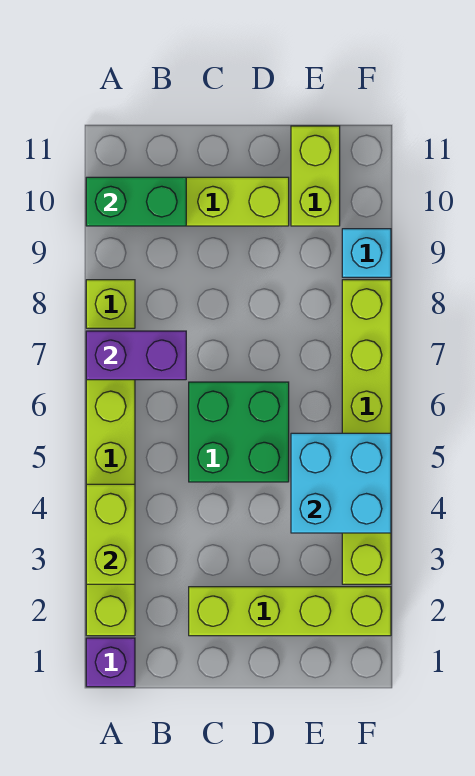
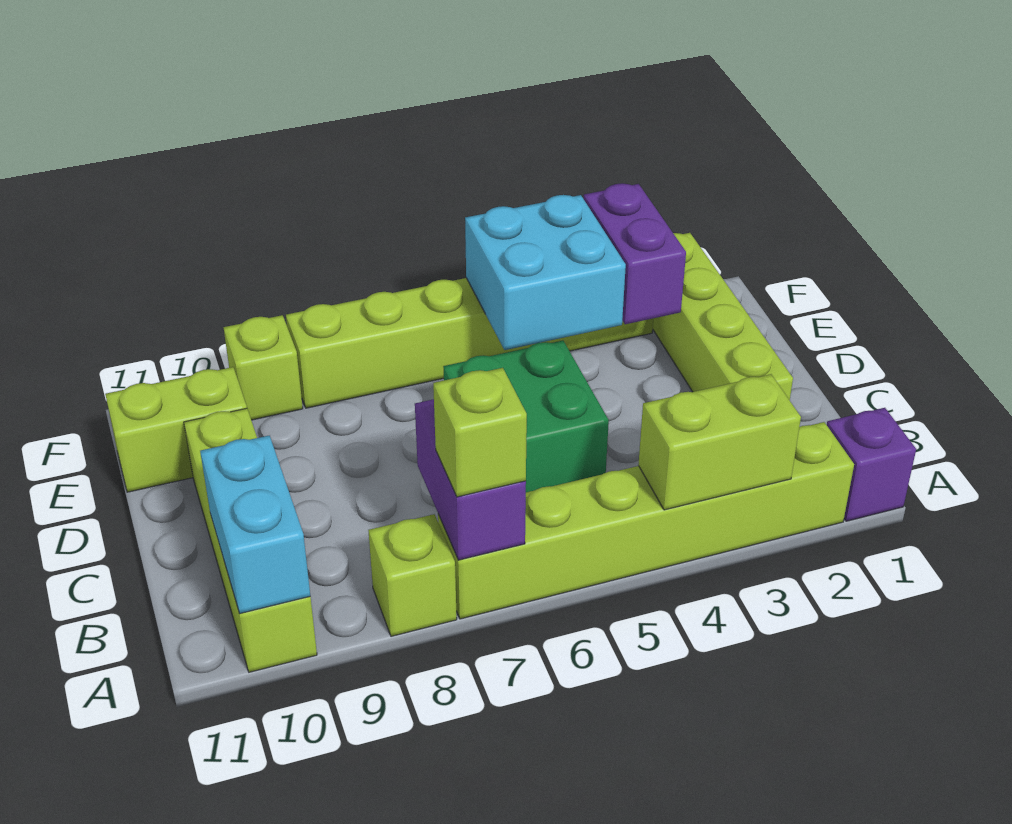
none -> lime brick A7 level 3
green brick A10:B10 level 2 -> cyan brick A10:B10 level 2
none -> purple brick E3:F3 level 2
cyan brick F9 level 1 -> lime brick F9 level 1

